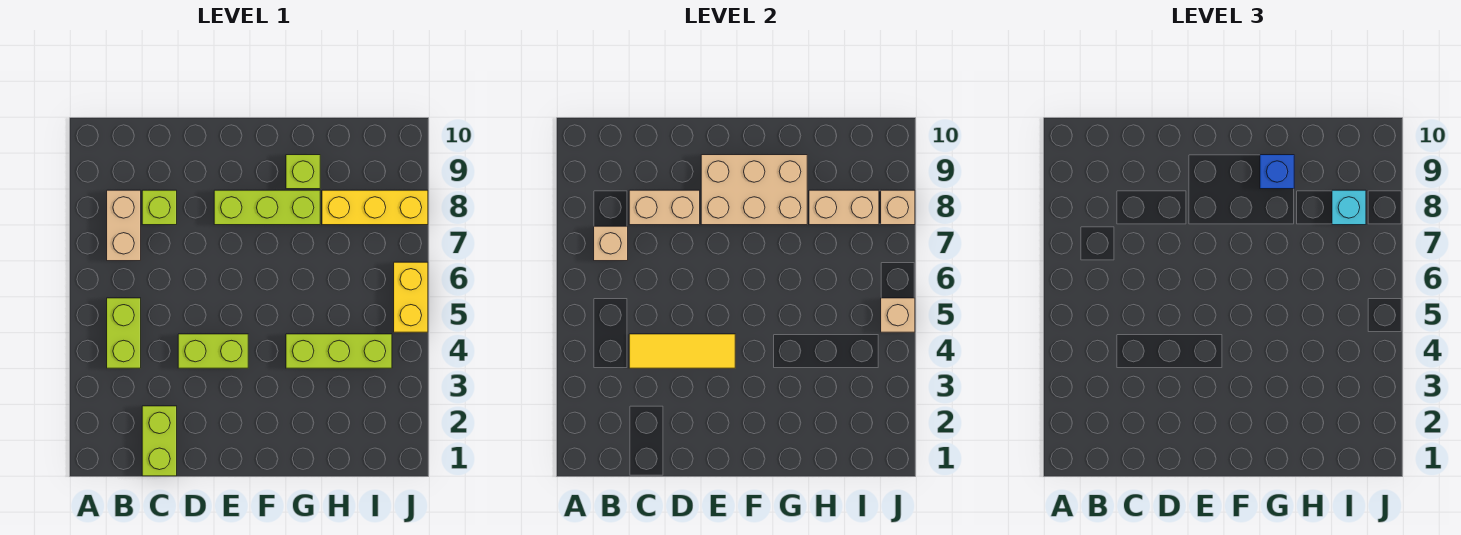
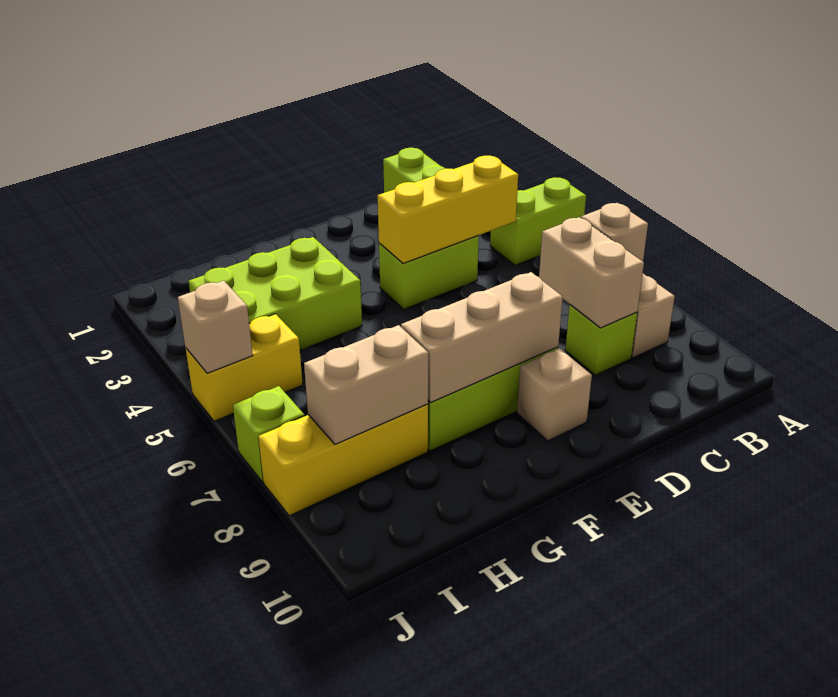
lime brick B4:B5 level 1 -> lime brick A4:B4 level 1
yellow tile C4:E4 level 2 -> yellow brick C4:E4 level 2
tan brick C8:D8 level 2 -> tan brick C7:C8 level 2
tan brick E8:G9 level 2 -> tan brick E8:G8 level 2
lime brick G4:I4 level 1 -> lime brick G3:I4 level 1
lime brick G9 level 1 -> lime brick J7 level 1
blue brick G9 level 3 -> none
cyan brick I8 level 3 -> none
yellow brick J5:J6 level 1 -> yellow brick I5:J5 level 1
tan brick J8 level 2 -> tan brick E9 level 1

